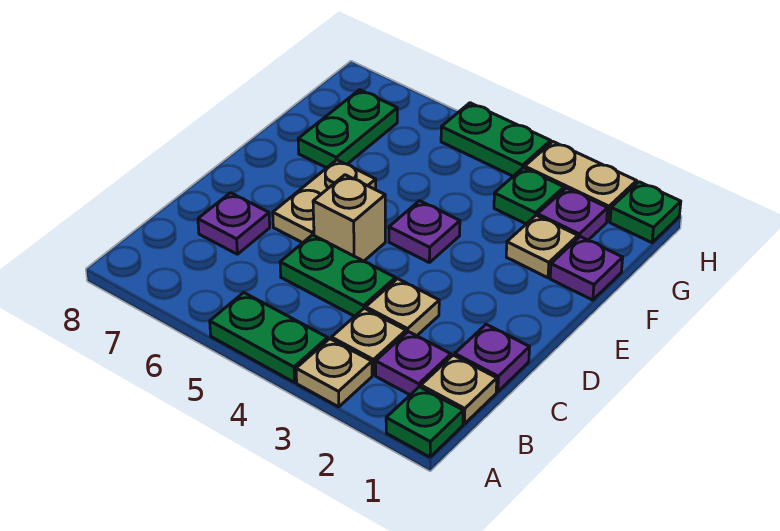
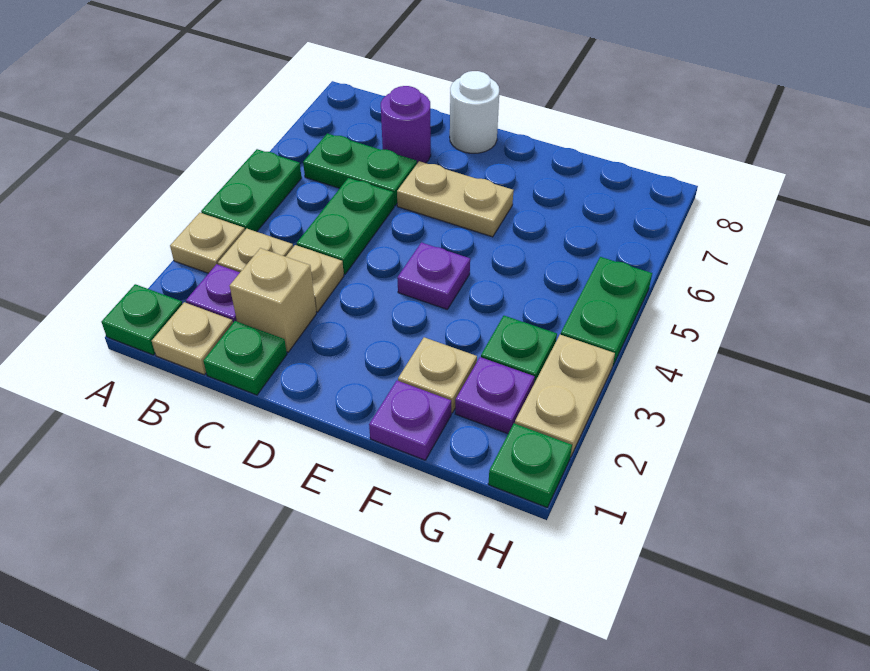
purple plate C1 level 1 -> green plate C1 level 1
purple plate C7 level 1 -> purple round brick C7 level 1
tan brick D5 level 1 -> tan brick C2 level 1
none -> white round brick D8 level 1
green plate F7:G7 level 1 -> green plate B6:C6 level 1

